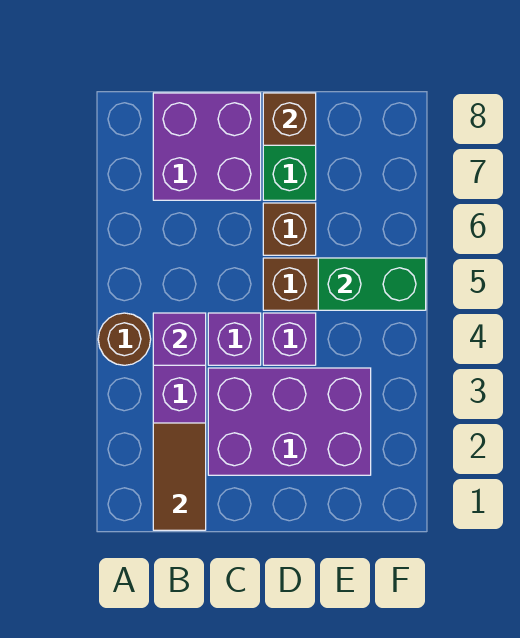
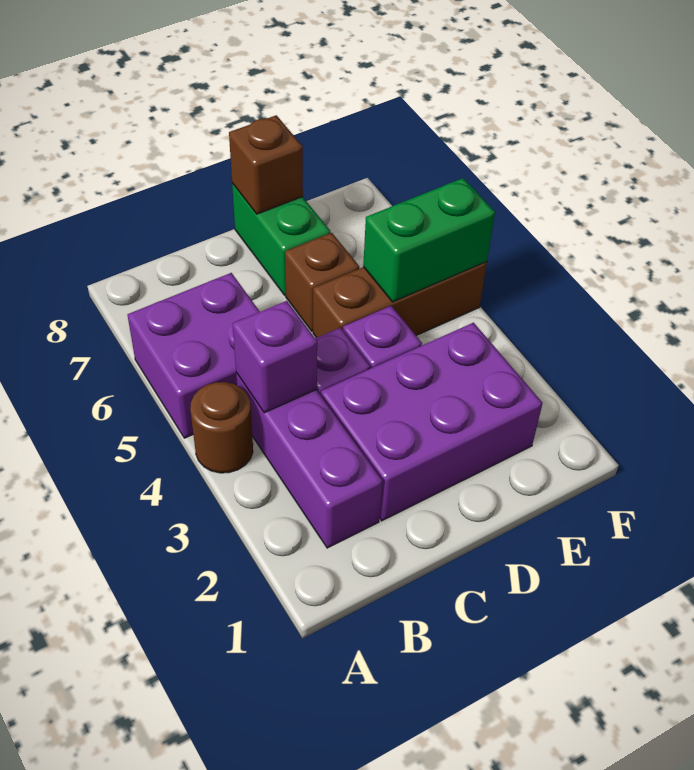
brown tile B1:B2 level 2 -> none
purple brick B7:C8 level 1 -> purple brick A5:B6 level 1

